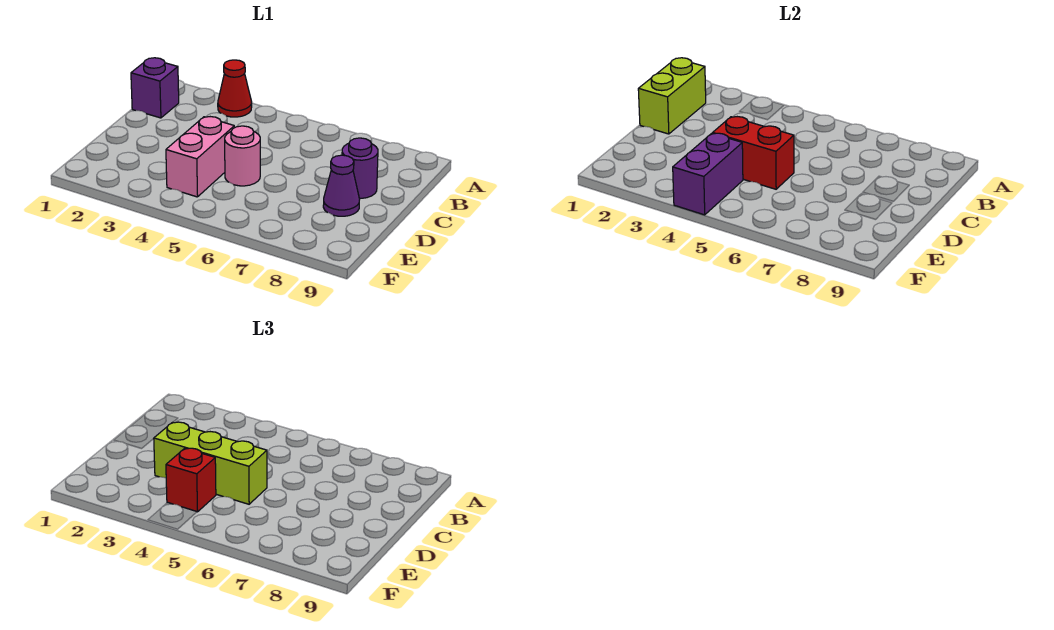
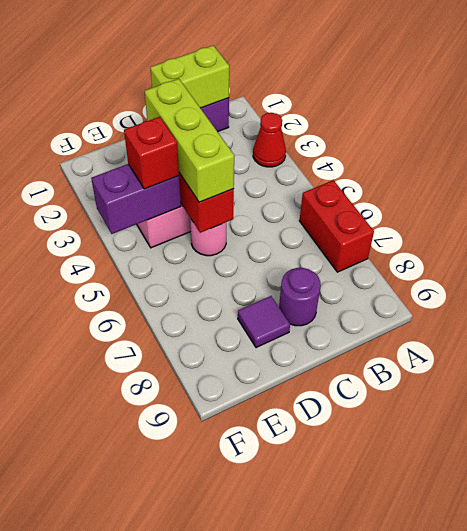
none -> red brick A6:A7 level 1
purple cone D8 level 1 -> purple tile D8 level 1

